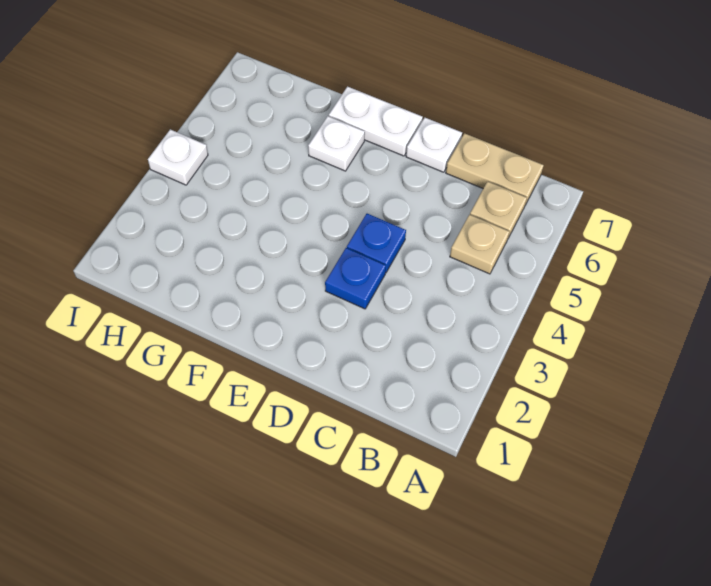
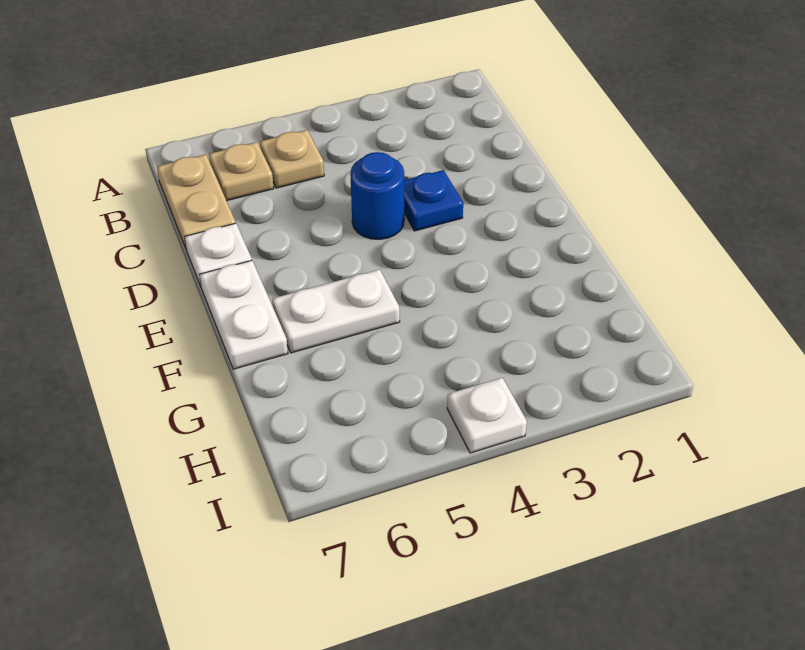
blue plate D4 level 1 -> blue round brick D4 level 1
white plate F6 level 1 -> white plate F5:F6 level 1

